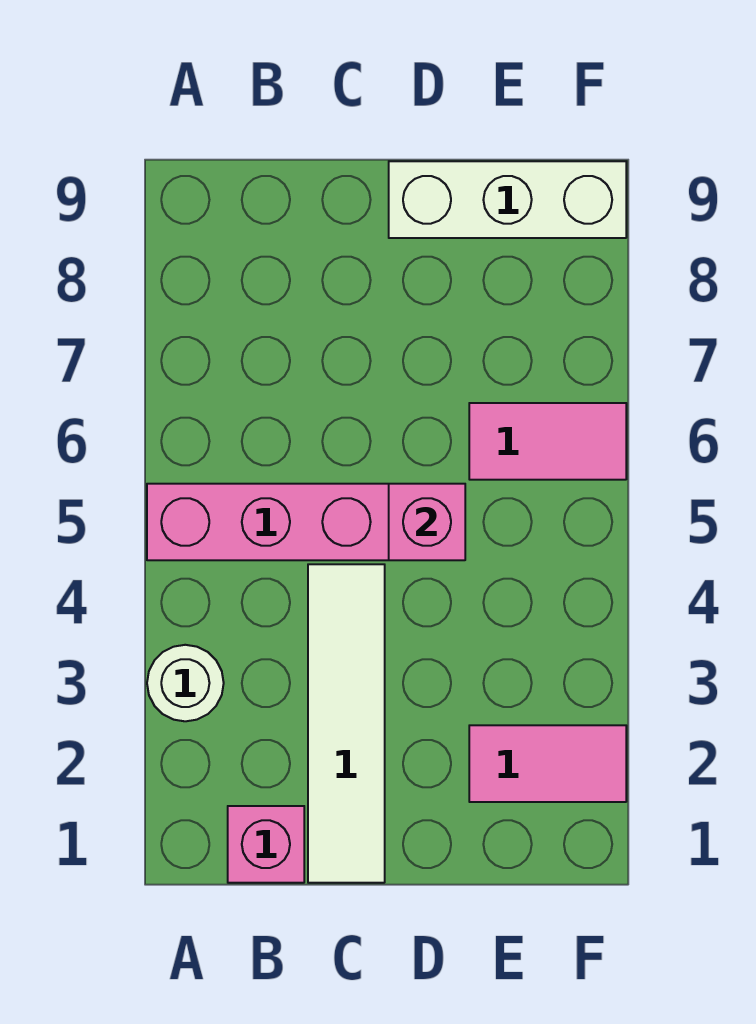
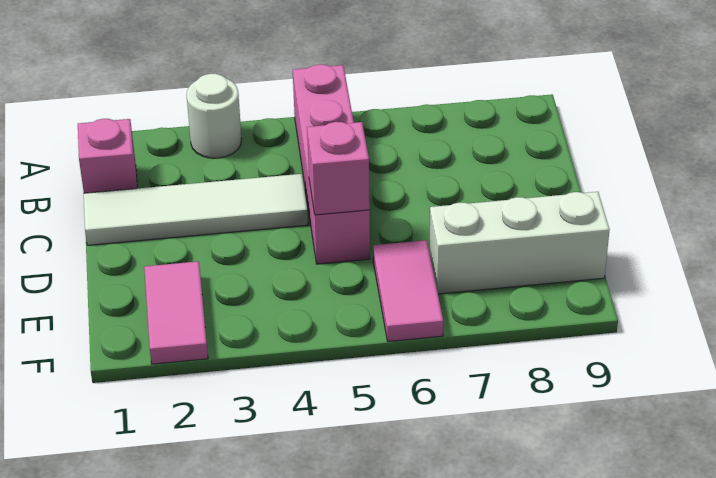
white brick D9:F9 level 1 -> white brick E7:E9 level 1

